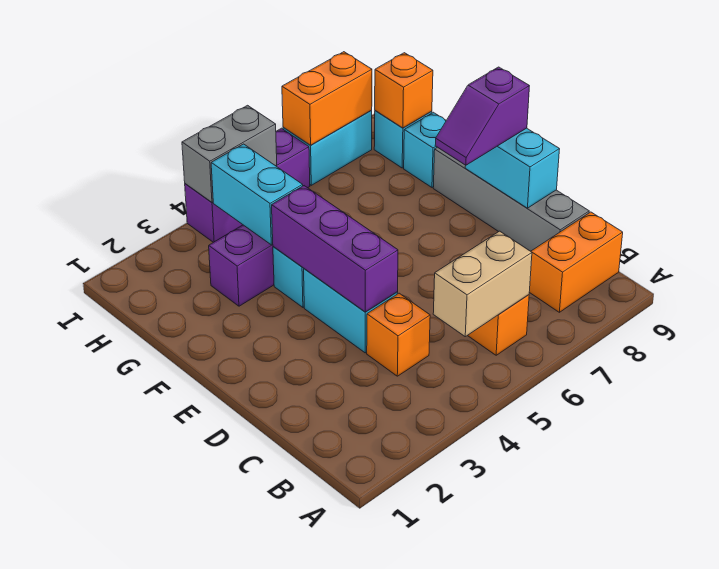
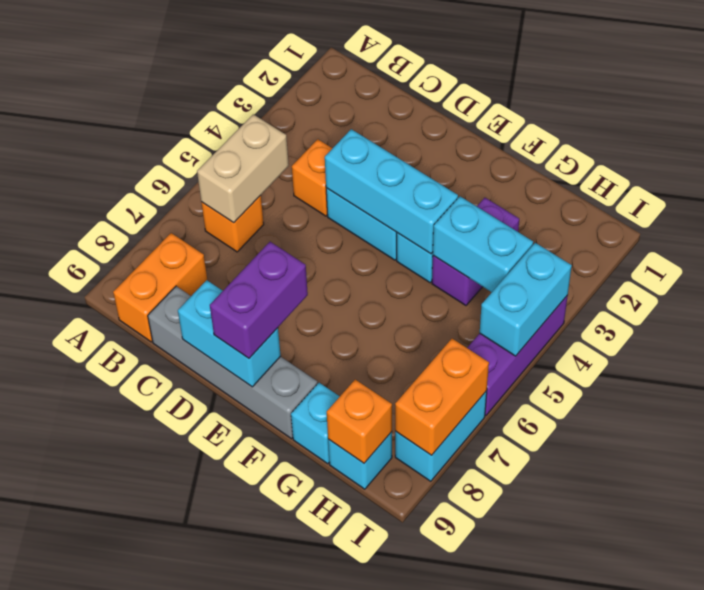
purple brick D4:F4 level 2 -> cyan brick D4:F4 level 2
purple slope E8:E9 level 3 top 9 -> purple brick E8:E9 level 3
grey brick I4:I5 level 2 -> cyan brick I4:I5 level 2

